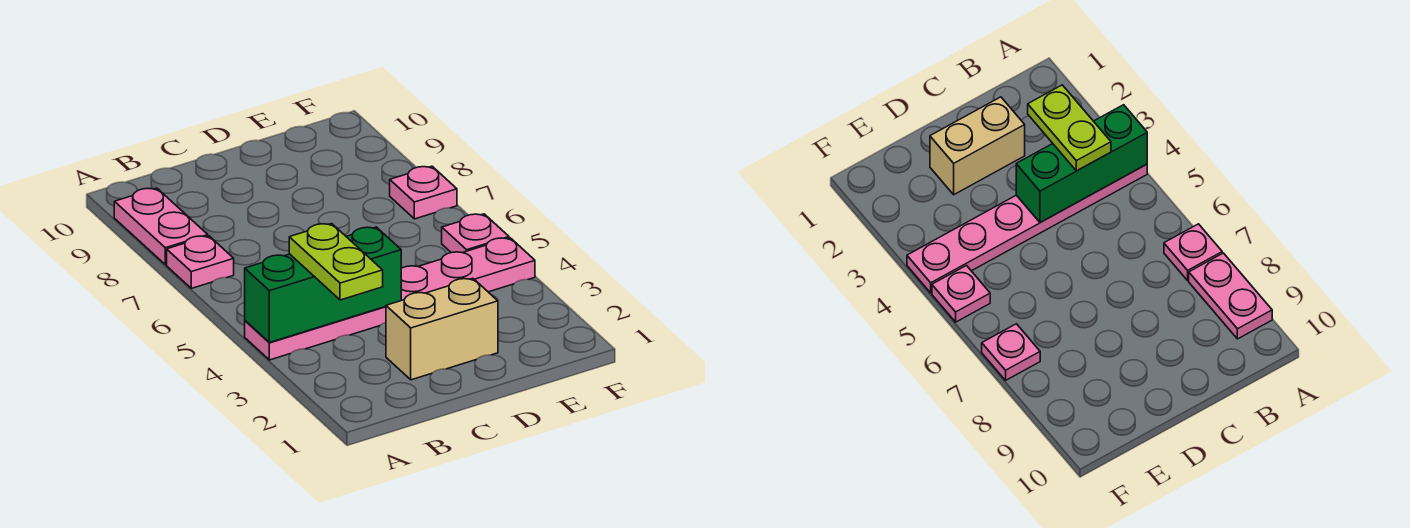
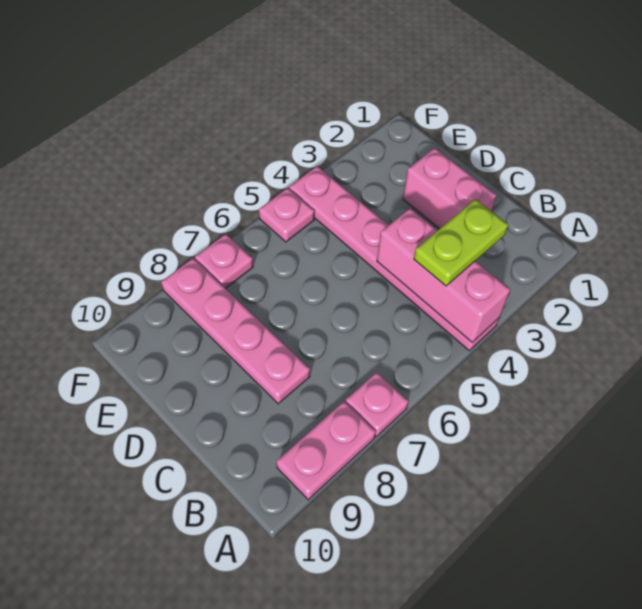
green brick A4:C4 level 2 -> pink brick A4:C4 level 2
tan brick C2:D2 level 1 -> pink brick C2:D2 level 1
none -> pink plate C8:F8 level 1

